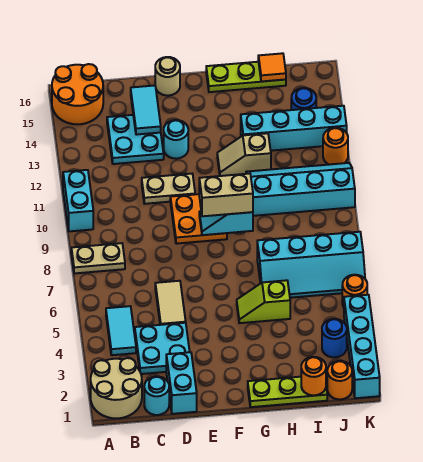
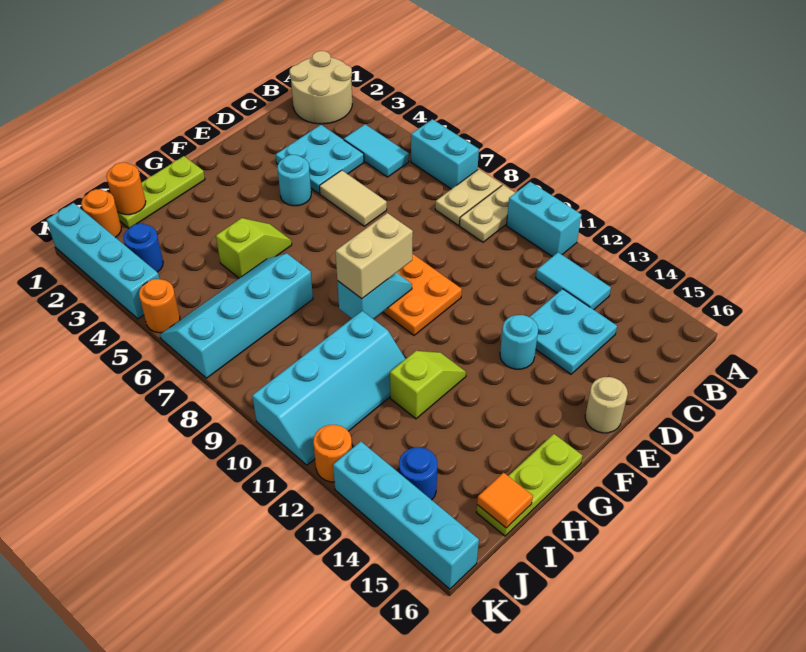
orange round brick A15:B16 level 1 -> none
cyan round brick C1 level 1 -> cyan round brick E4 level 1
cyan brick D1:D2 level 1 -> cyan brick A6:A7 level 1
tan plate D11:E11 level 1 -> tan plate A9:B9 level 1
cyan tile D14:D15 level 2 -> cyan tile B12:B13 level 1
tan slope G12:H12 level 1 top H -> lime slope G12:H12 level 1 top H
cyan brick H13:K13 level 1 -> cyan brick K13:K16 level 1

